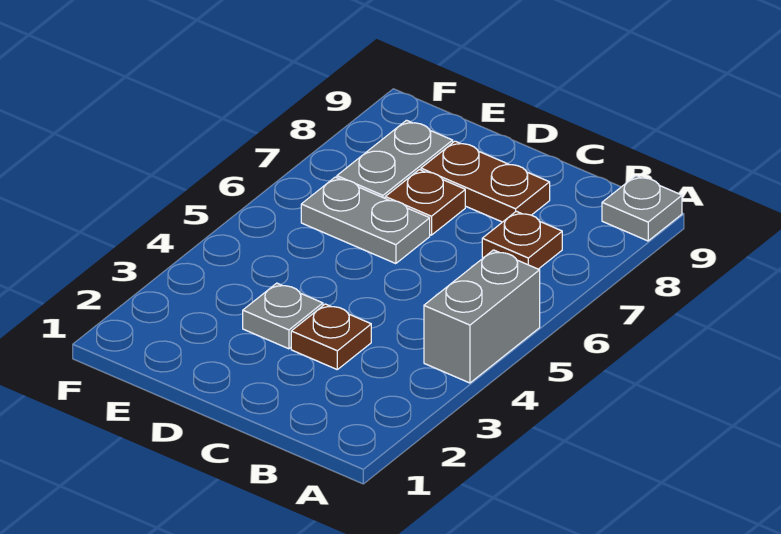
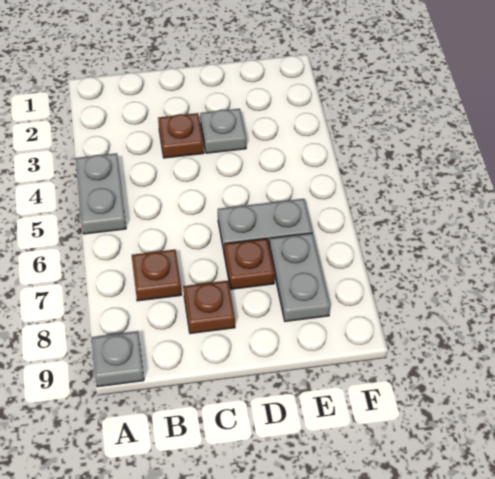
grey brick A4:A5 level 1 -> grey plate A4:A5 level 1
brown plate C8:D8 level 1 -> brown plate C8 level 1

